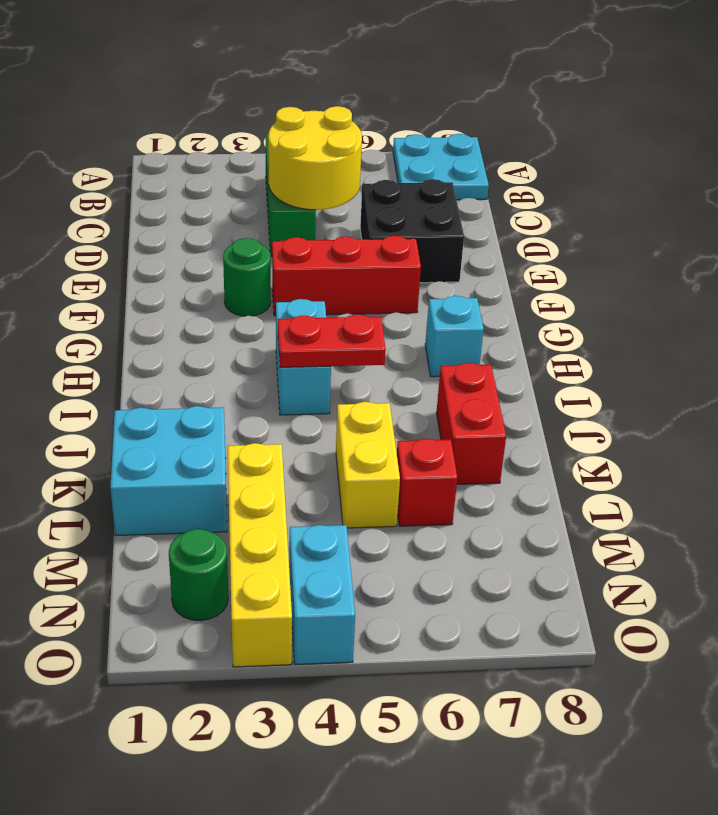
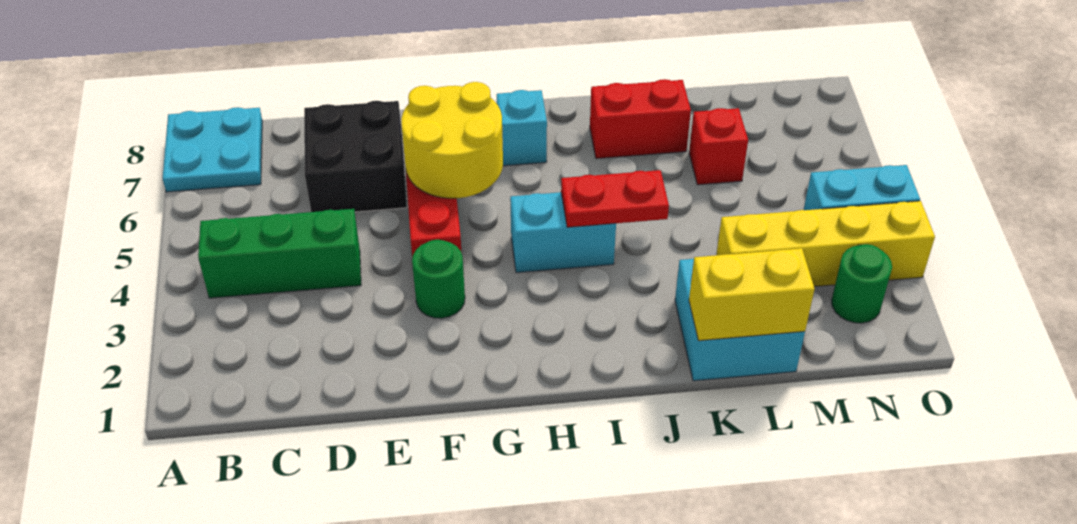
yellow round brick C4:D5 level 2 -> yellow round brick F5:G6 level 2
red plate I4:I5 level 2 -> red plate I4:J4 level 2
yellow brick K5:L5 level 1 -> yellow brick K1:L1 level 2

